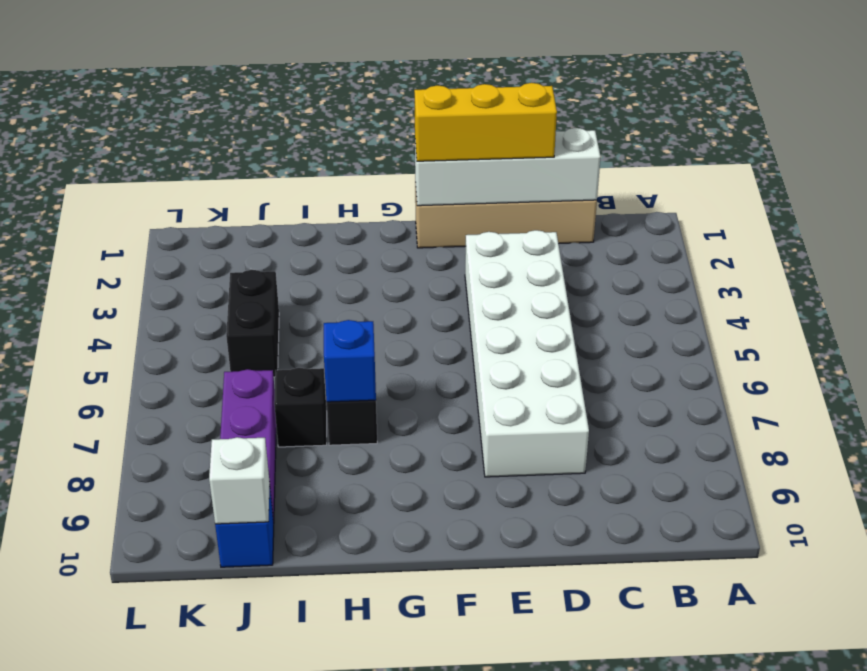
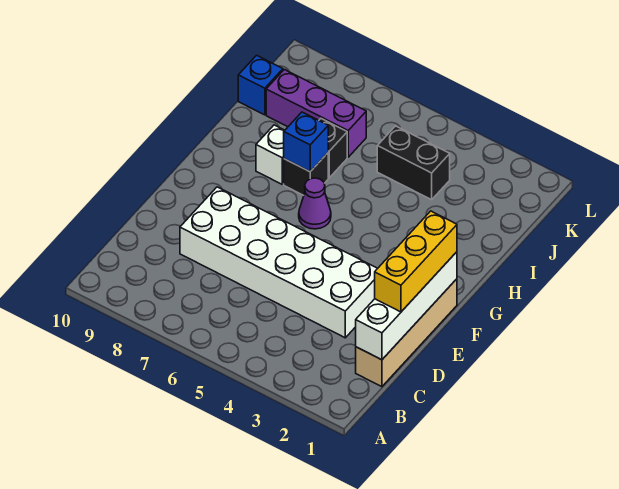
none -> purple cone G6 level 1
white brick J10 level 2 -> white brick H8 level 1

